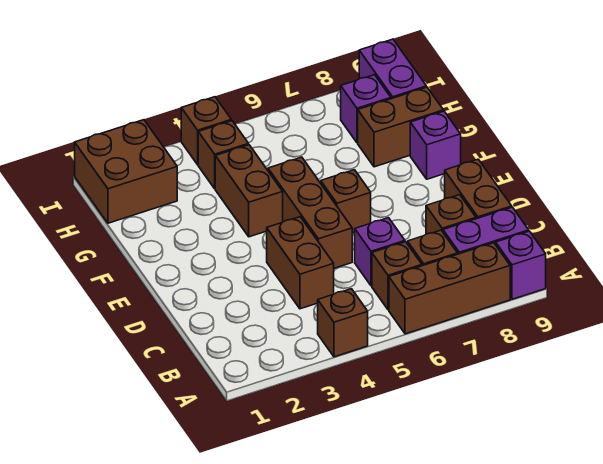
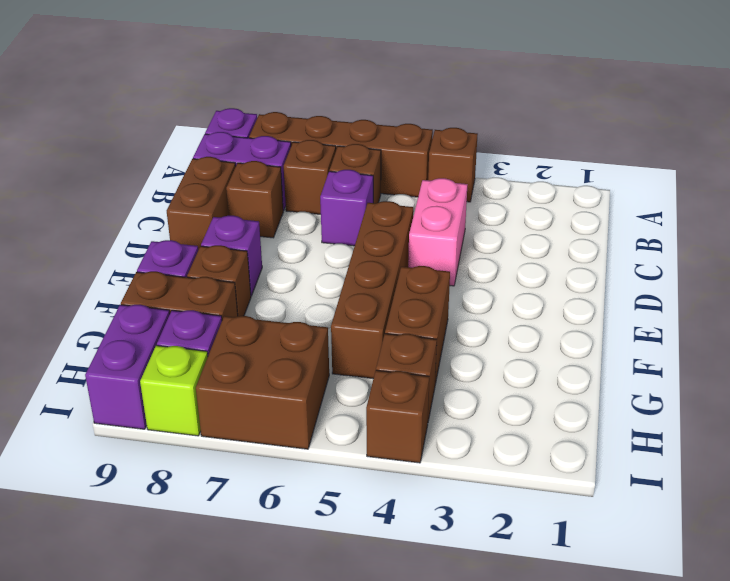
brown brick A6:A8 level 1 -> brown brick A5:A8 level 1
brown brick C4:D4 level 1 -> pink brick C4:D4 level 1
brown brick D5:F5 level 1 -> brown brick D5:G5 level 1
brown brick E6 level 1 -> brown brick F8 level 1
none -> purple brick E8 level 1
brown brick H1:I2 level 1 -> brown brick H6:I7 level 1
none -> lime brick I8 level 1

